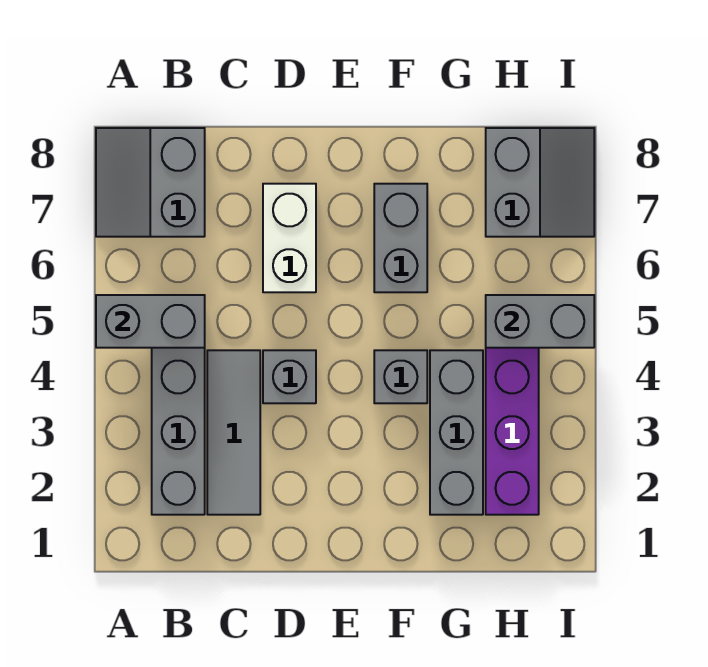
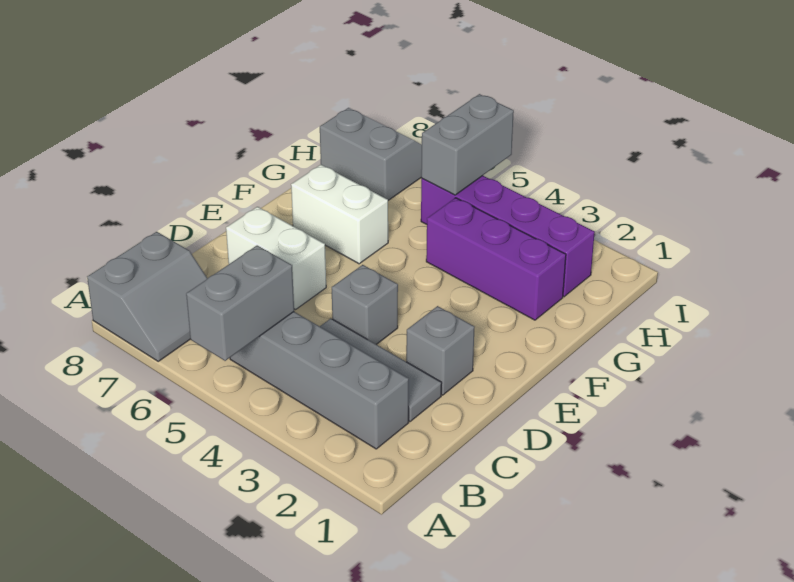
grey slope A7:B8 level 1 top B -> grey slope A7:B8 level 1 top 8
grey brick F4 level 1 -> grey brick D2 level 1
grey brick F6:F7 level 1 -> white brick F6:F7 level 1
grey brick G2:G4 level 1 -> purple brick G2:G4 level 1

